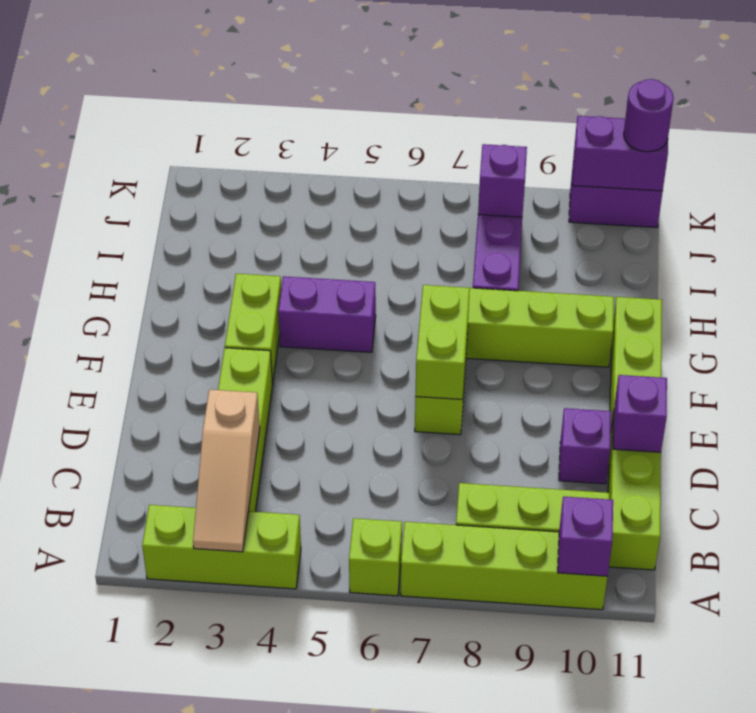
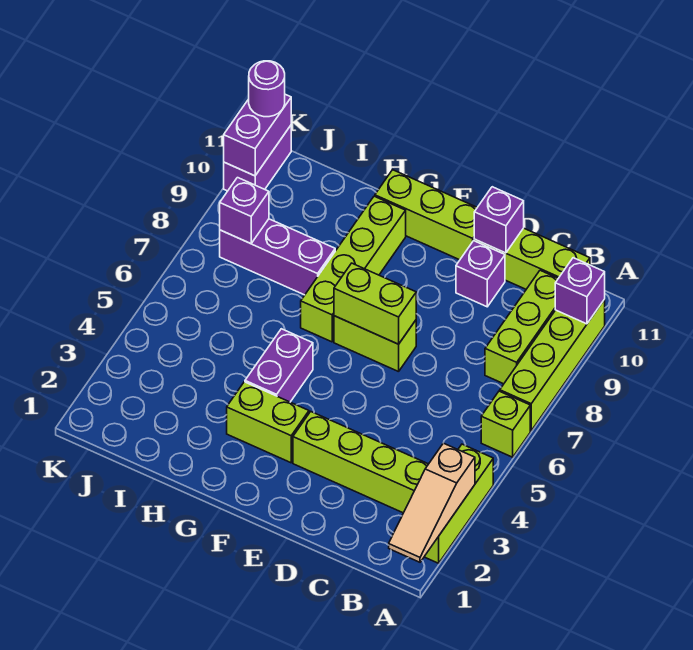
tan slope A3:C3 level 2 top C -> tan slope A1:A3 level 2 top 3

